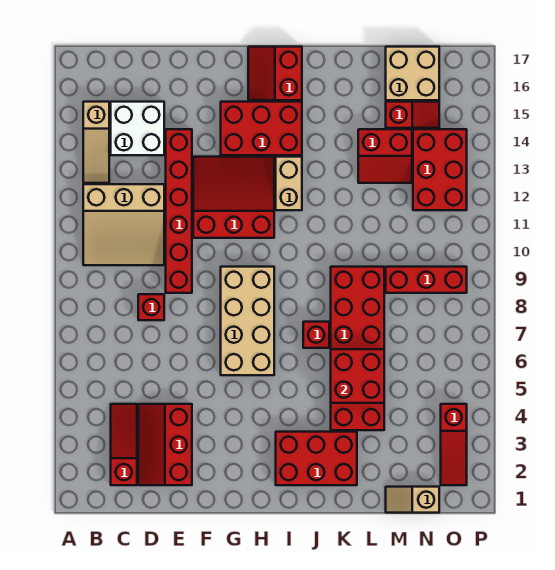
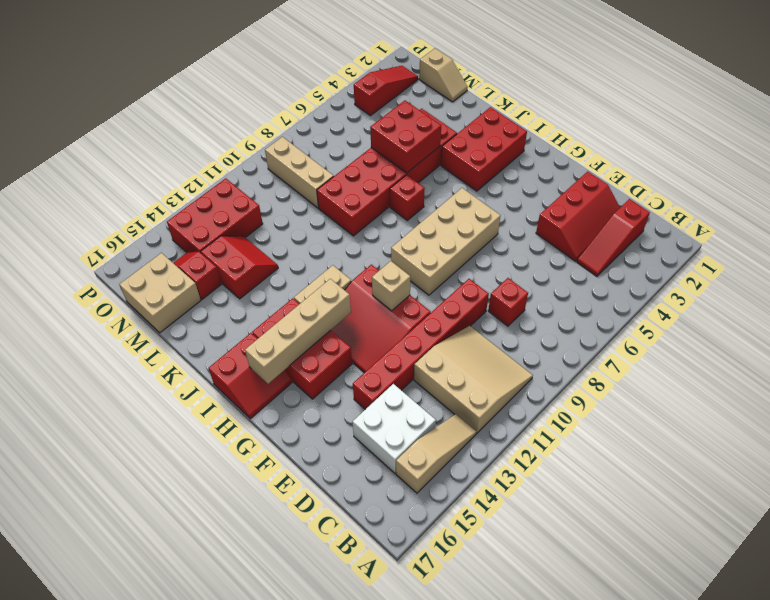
none -> tan brick G11 level 2
none -> tan brick H13:H16 level 2
red brick I2:K3 level 1 -> red brick I2:J4 level 1
red brick M9:O9 level 1 -> tan brick M9:O9 level 1

